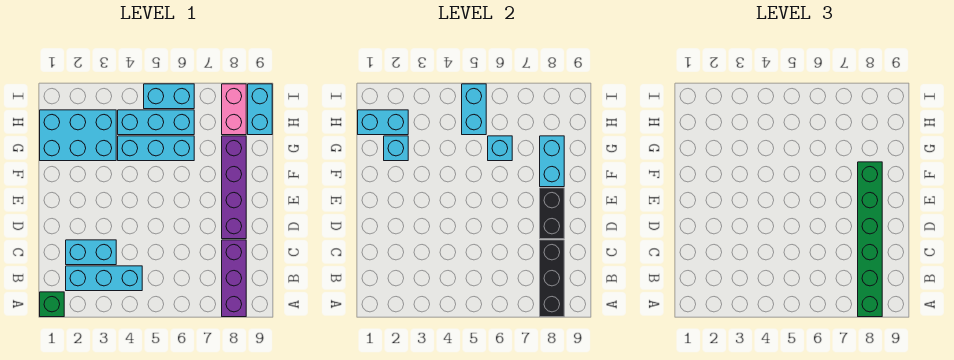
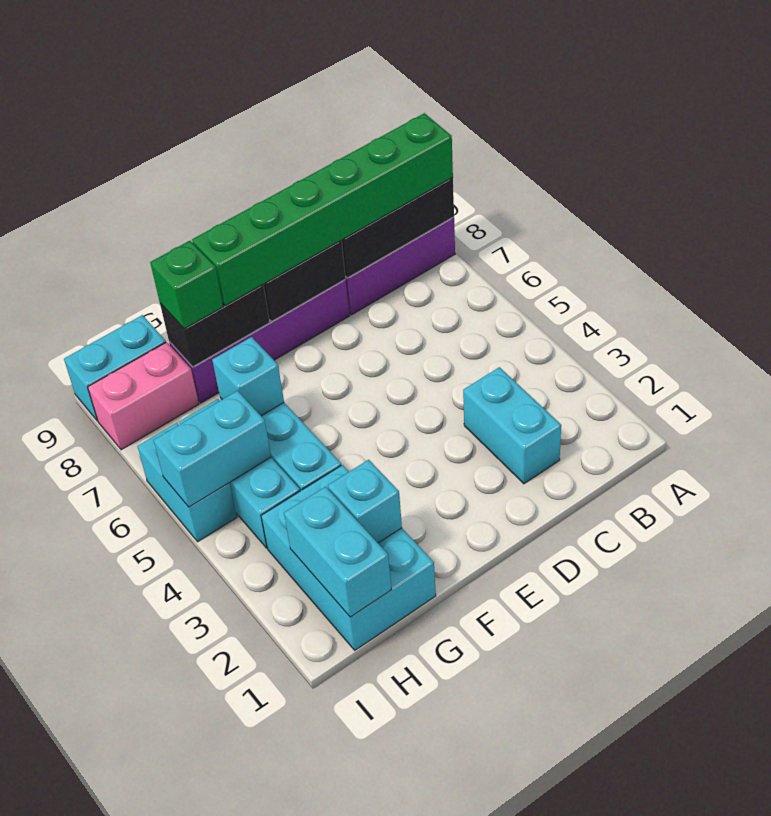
green brick A1 level 1 -> green brick G8 level 3
cyan brick B2:B4 level 1 -> none
cyan brick F8:G8 level 2 -> black brick F8:G8 level 2

